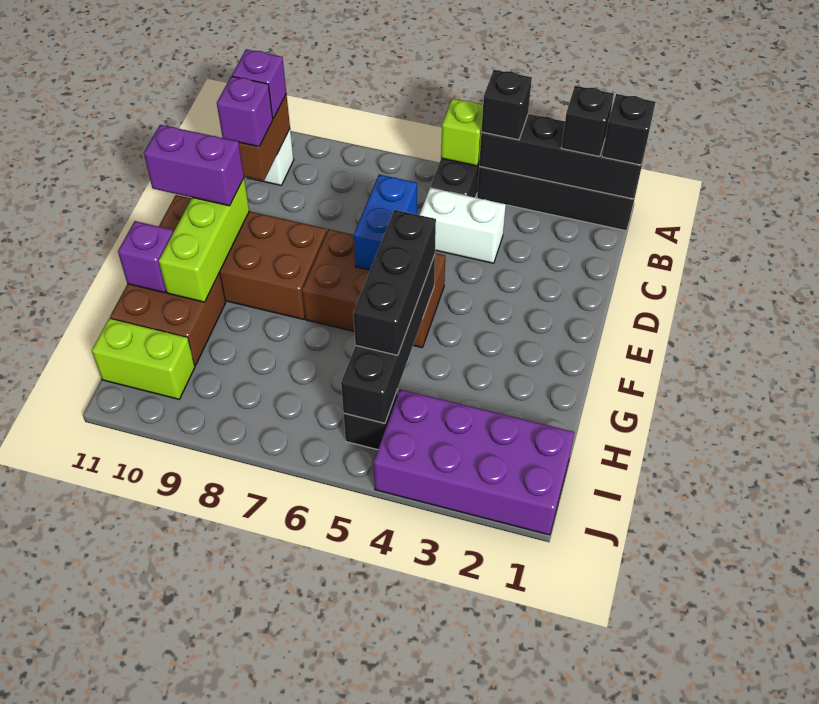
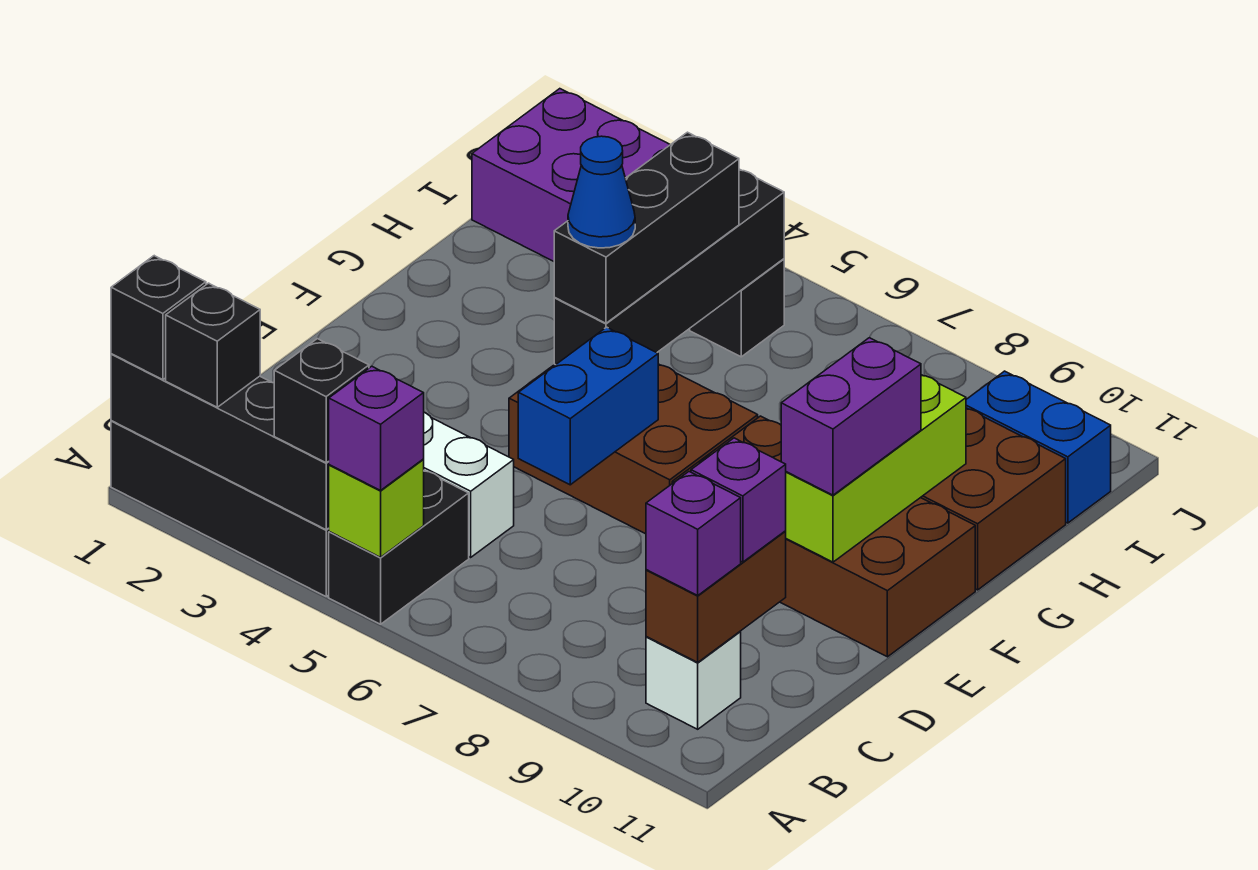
purple brick E10:E11 level 3 -> purple brick E10:F10 level 3
none -> blue cone F5 level 4
purple brick G11 level 2 -> purple brick A5 level 3
lime brick I10:I11 level 1 -> blue brick I10:I11 level 1

